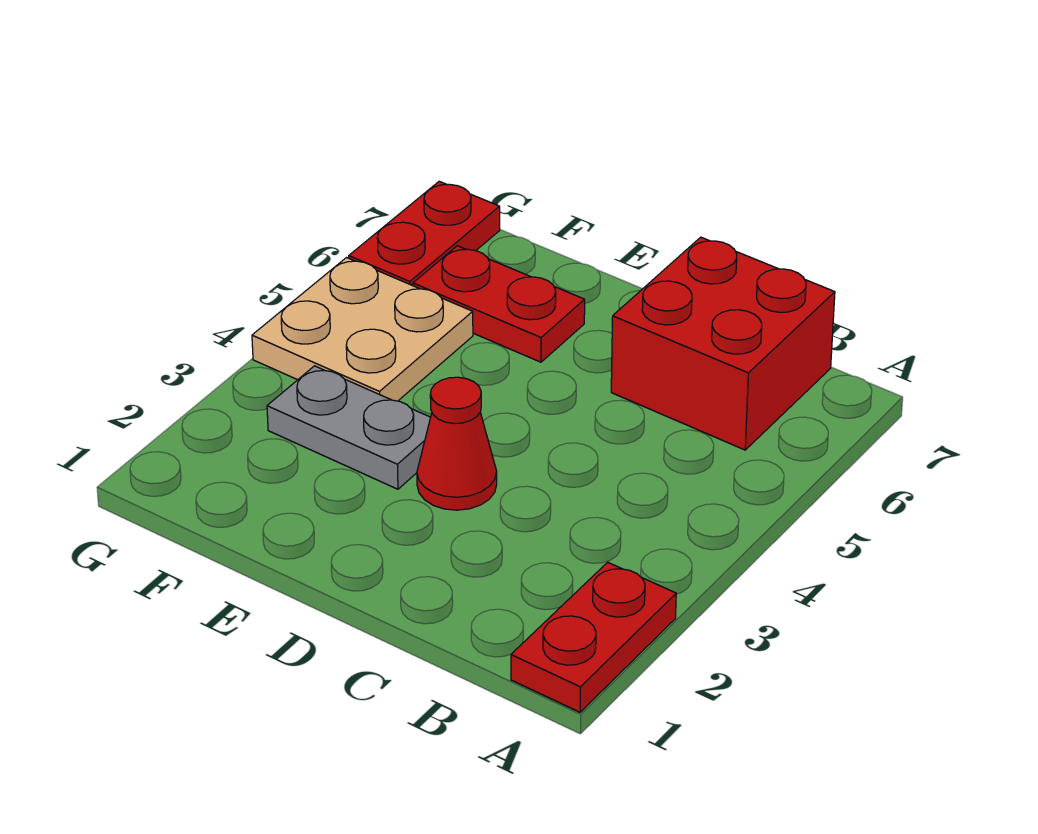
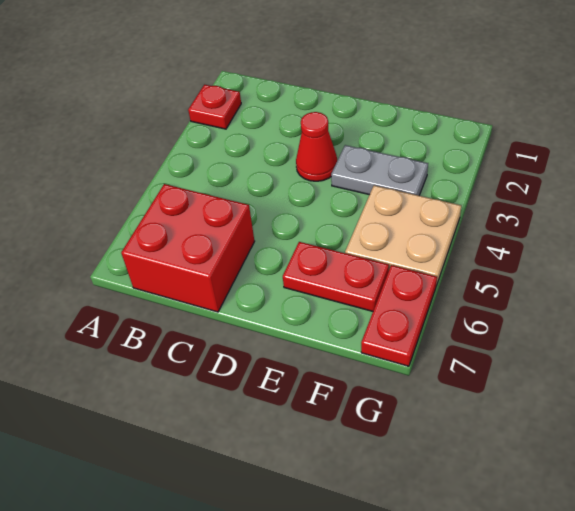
red plate A1:A2 level 1 -> red plate A2 level 1

